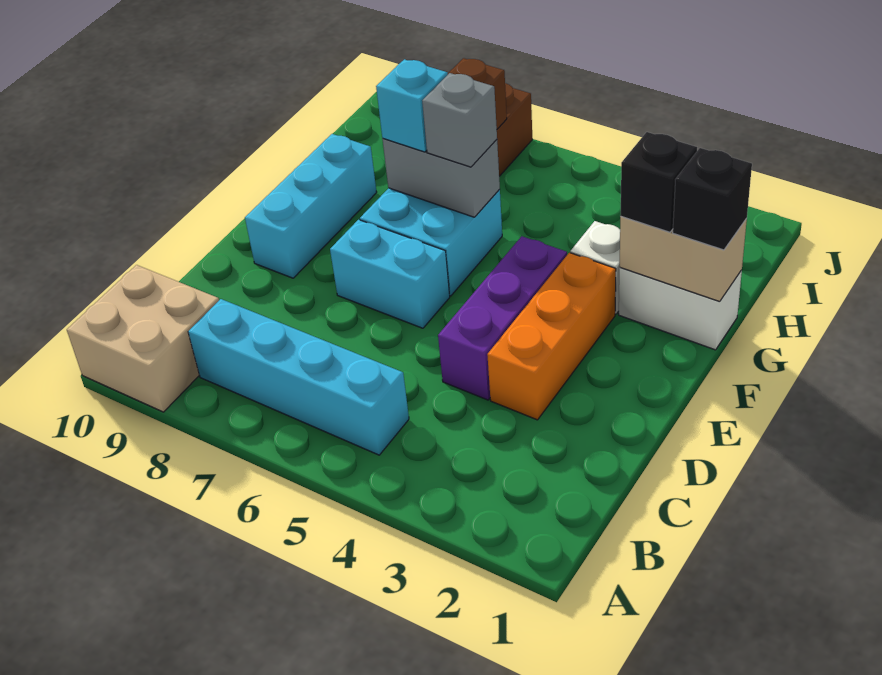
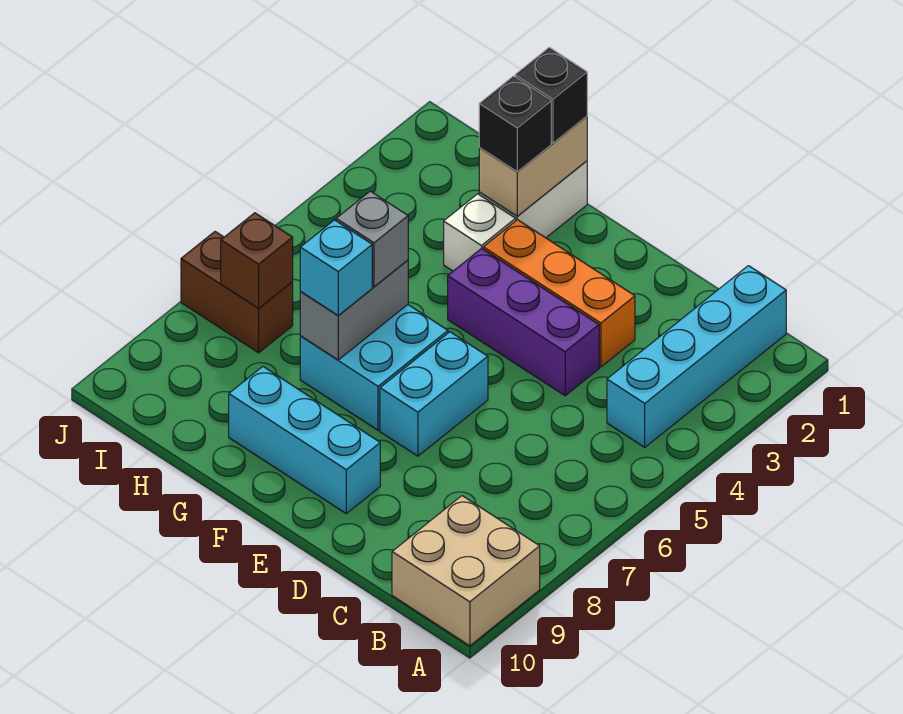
cyan brick B5:B8 level 1 -> cyan brick B1:B4 level 1

